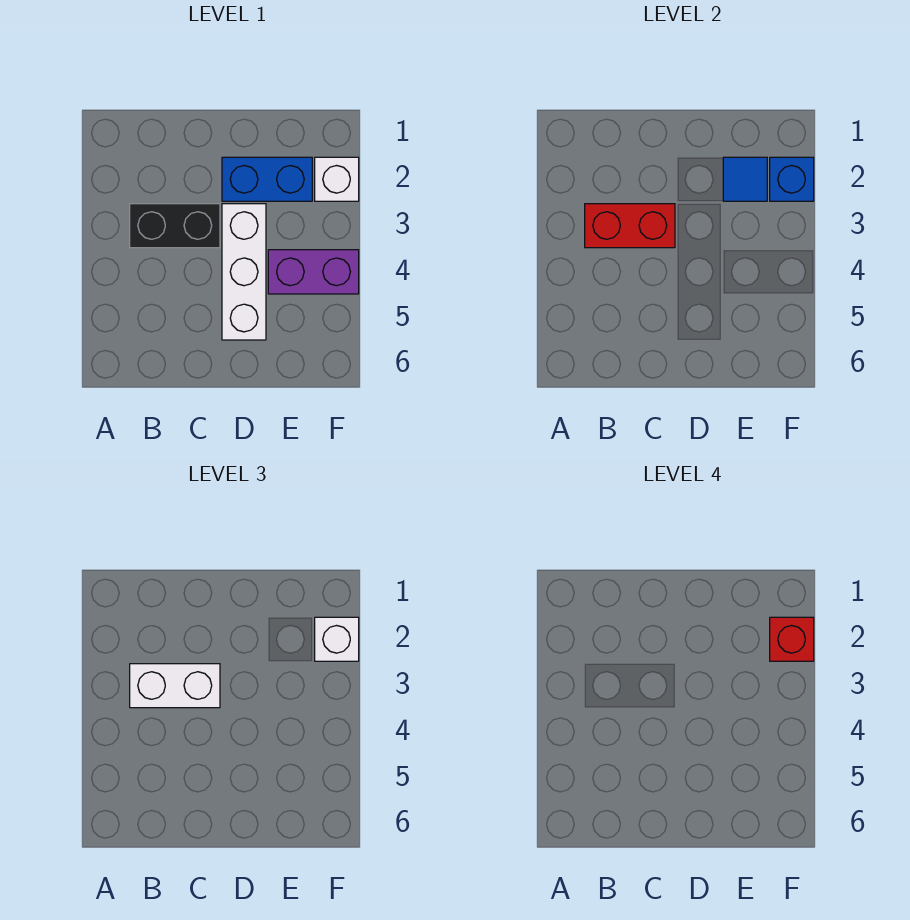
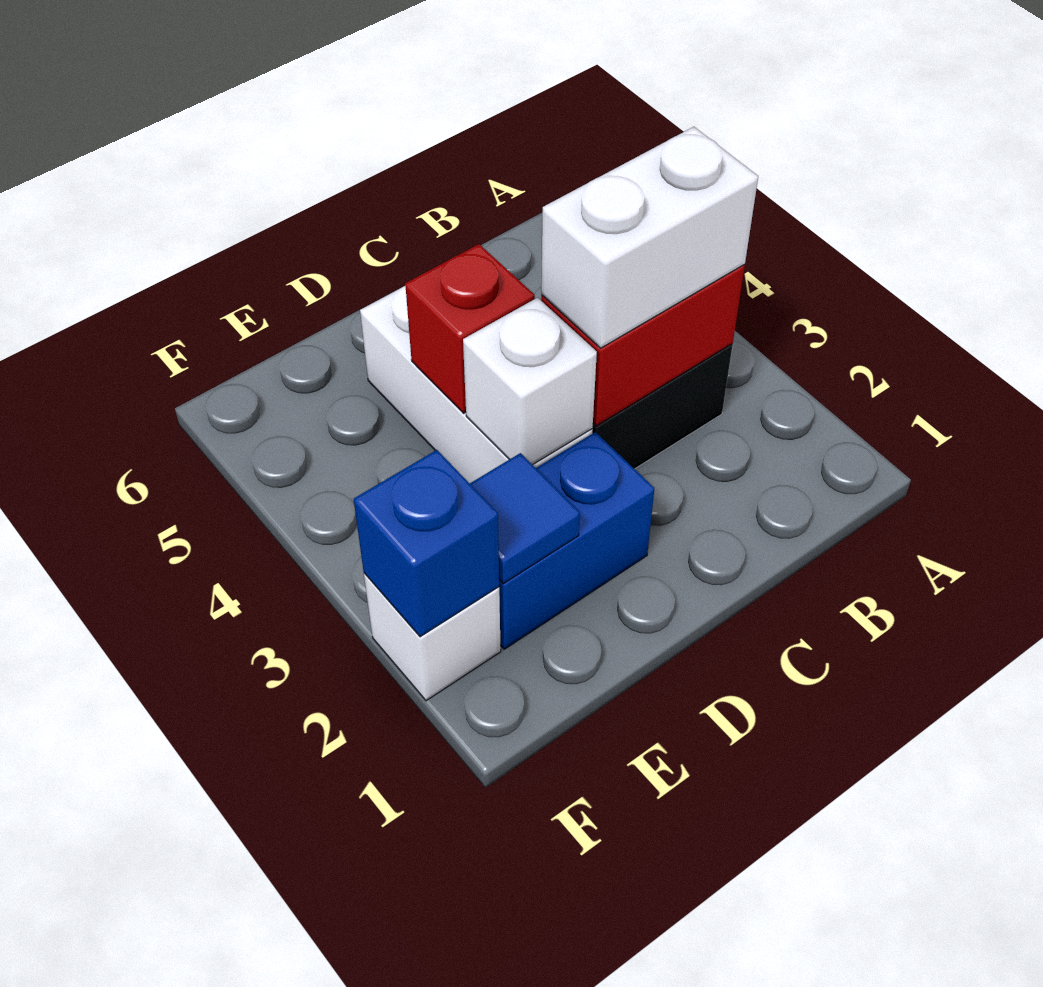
purple brick E4:F4 level 1 -> none
white brick F2 level 3 -> white brick D3 level 2
red brick F2 level 4 -> red brick D4 level 2

